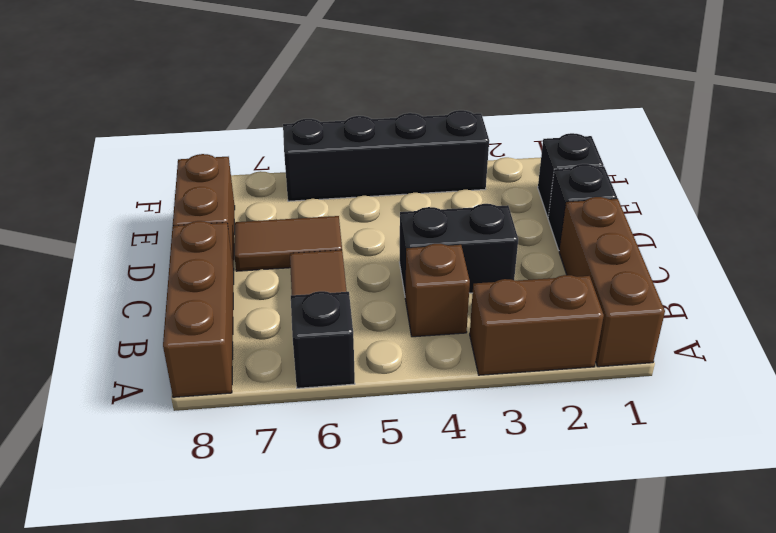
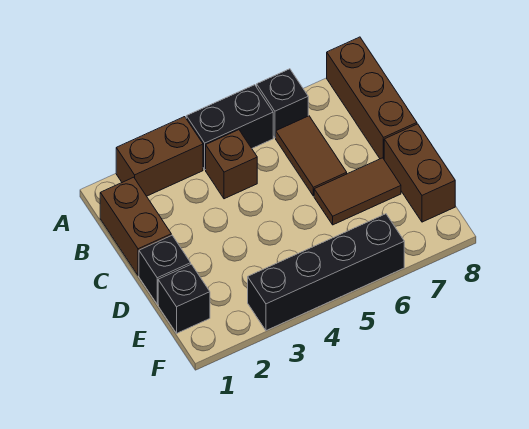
brown brick A1:C1 level 1 -> brown brick B1:C1 level 1
black brick C3:C4 level 1 -> black brick A4:A5 level 1

